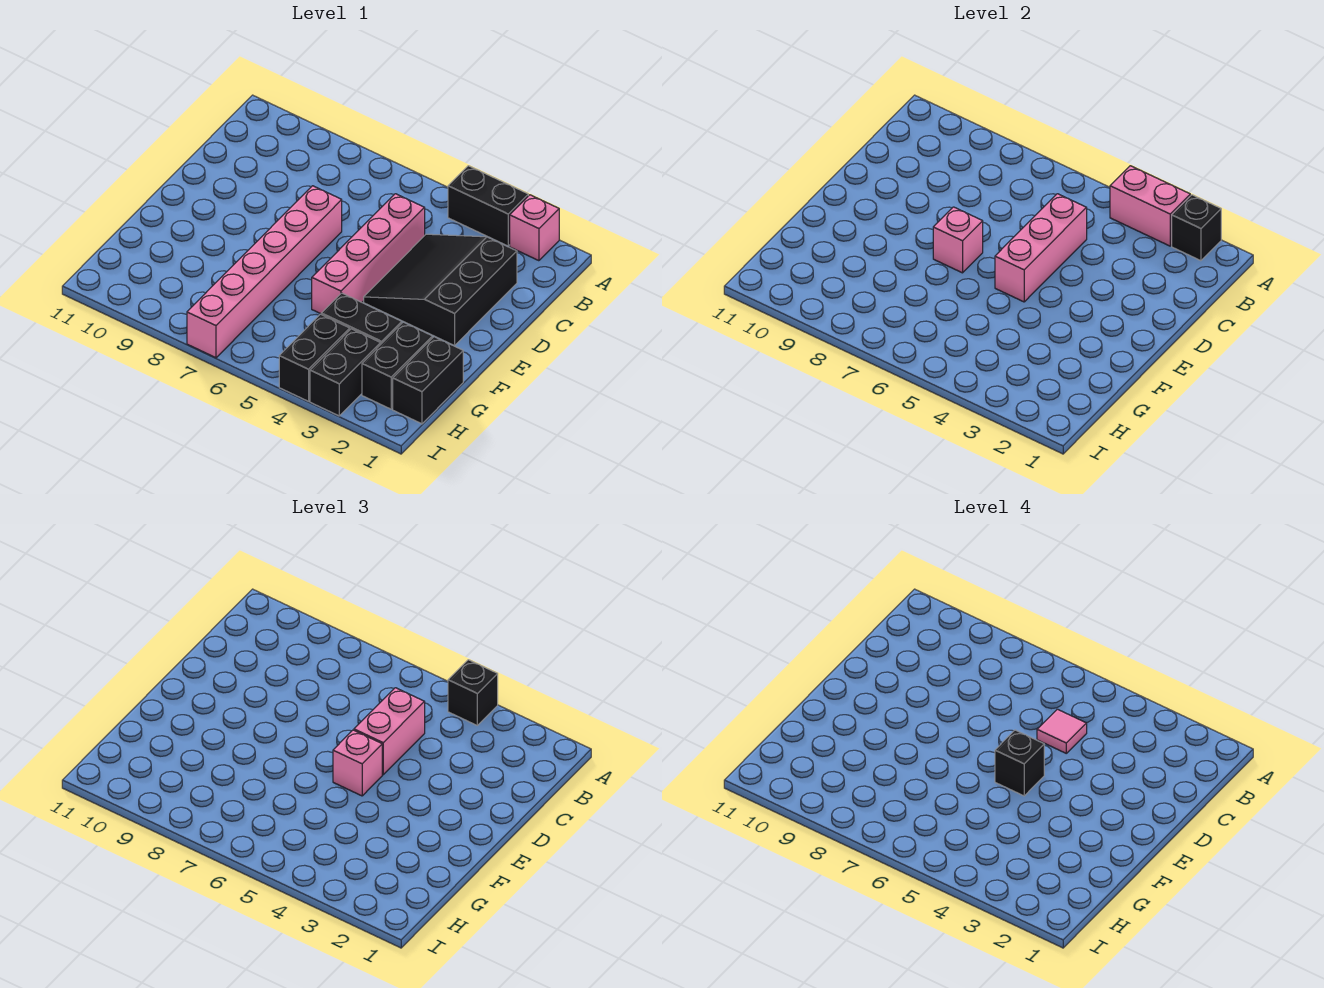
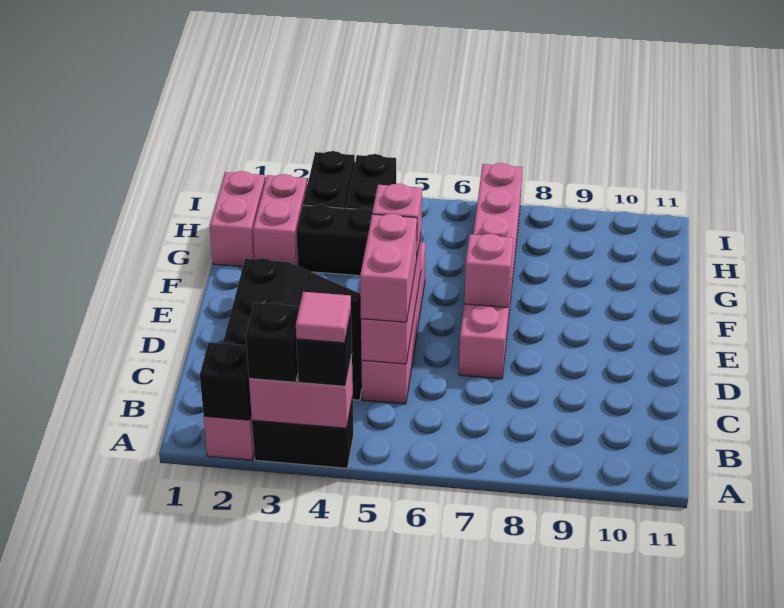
pink tile C5 level 4 -> pink tile A4 level 4
black brick E5 level 4 -> black brick A3 level 3
black brick G1:H1 level 1 -> pink brick G1:H1 level 1
black brick G2:H2 level 1 -> pink brick G2:H2 level 1

